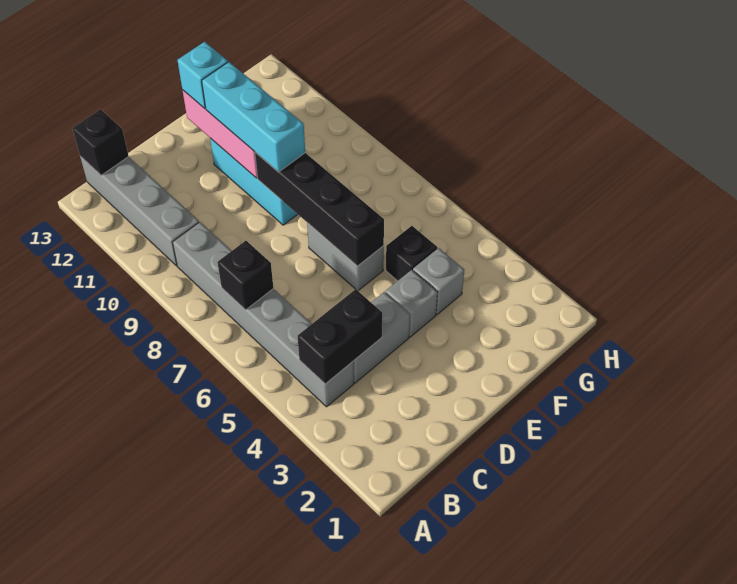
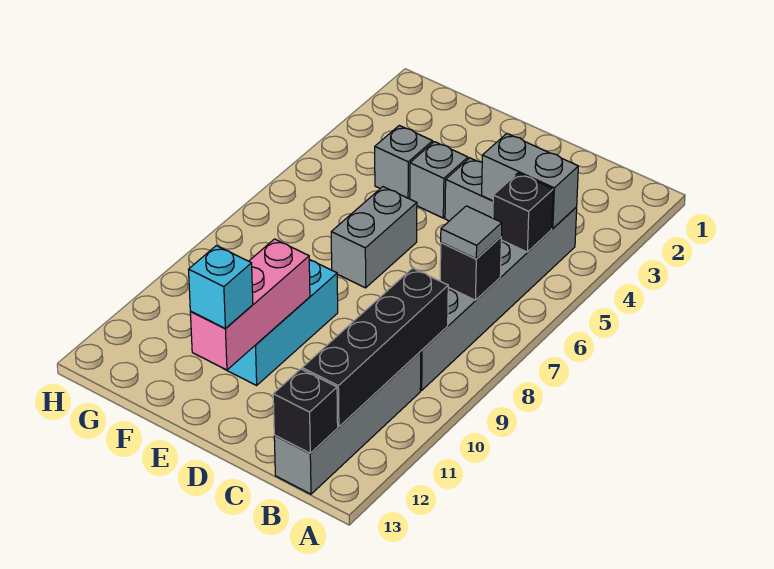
black brick B4:C4 level 2 -> grey brick B4:C4 level 2
none -> grey tile B7 level 3
black brick E6:E9 level 2 -> black brick B9:B12 level 2
cyan brick E9:E11 level 3 -> none
black brick F5 level 1 -> black brick B5 level 2

